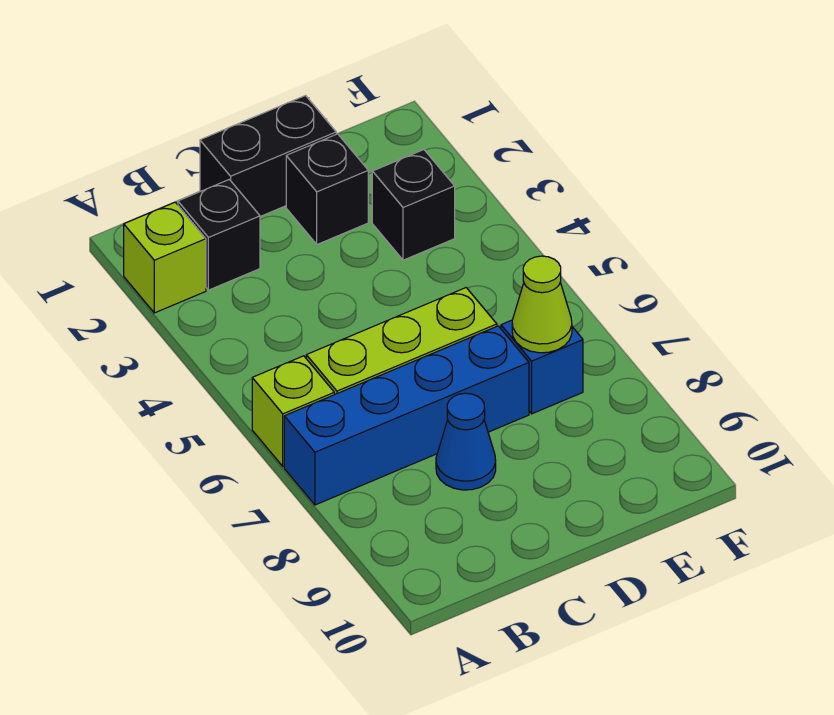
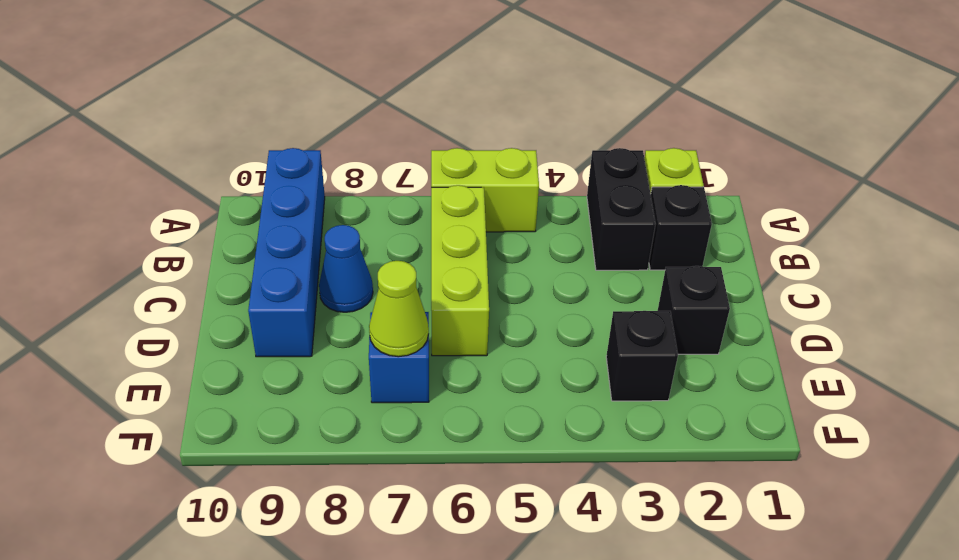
lime brick A6 level 1 -> lime brick A5:A6 level 1
blue brick A7:D7 level 1 -> blue brick A9:D9 level 1
black brick C1:D1 level 1 -> black brick A3:B3 level 1

